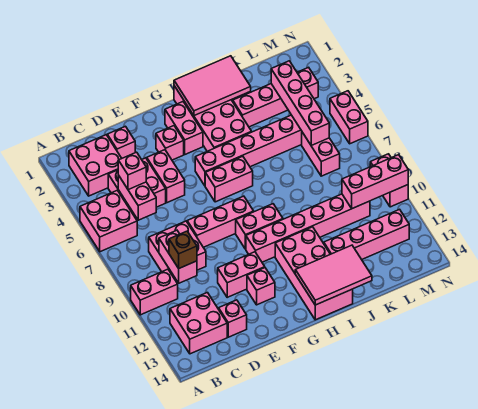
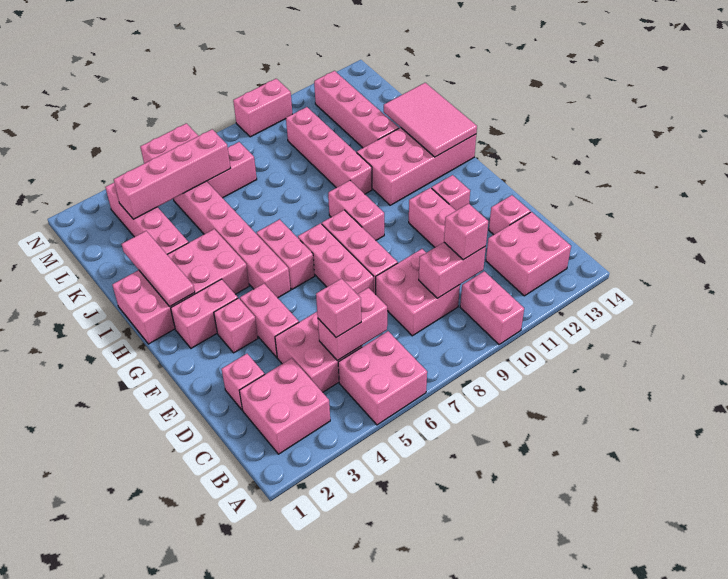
brown brick C10 level 3 -> pink brick C10 level 3
pink brick E4:E5 level 1 -> pink brick E4:F4 level 1
pink brick G10:L10 level 1 -> pink brick I10:L10 level 1
pink tile H1:J2 level 2 -> pink tile H2:J2 level 2
pink brick L10:N10 level 2 -> pink brick E7:G7 level 1

